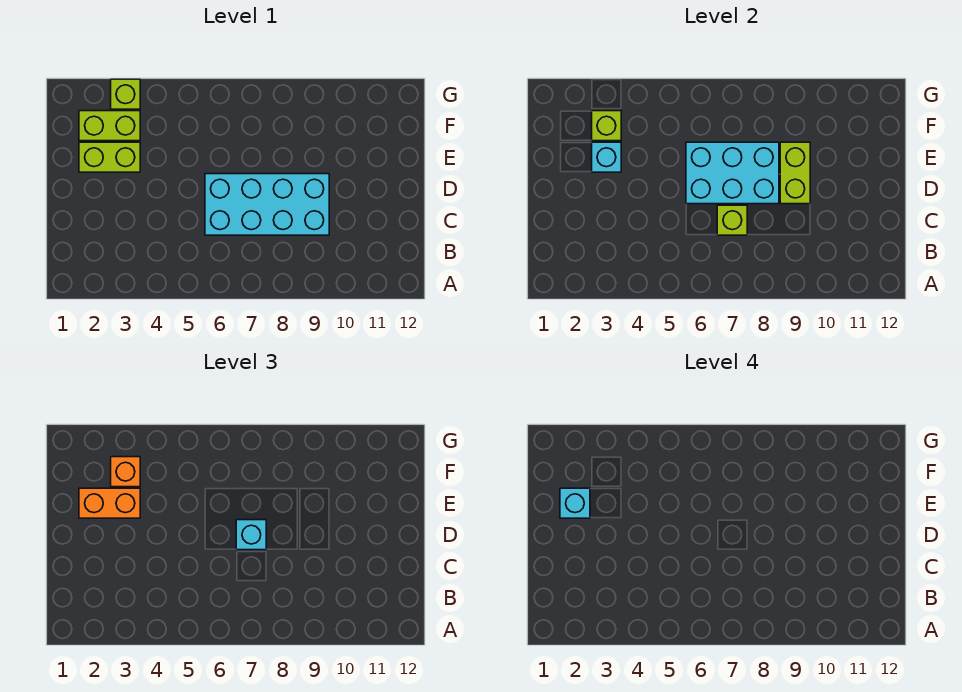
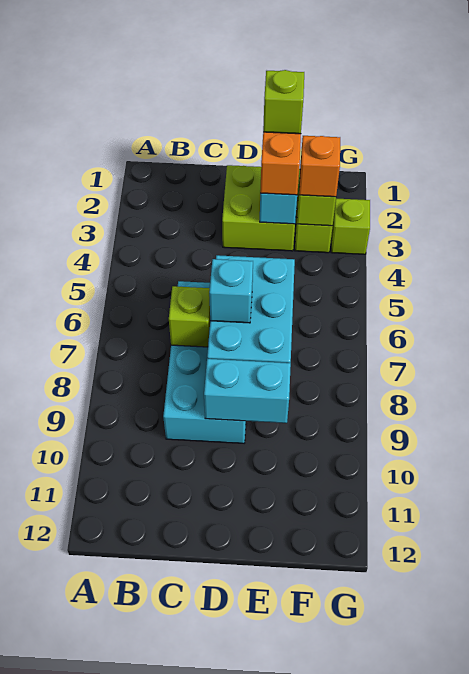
lime brick D9:E9 level 2 -> cyan brick D9:E9 level 2
lime brick E2:E3 level 1 -> lime brick D2:E3 level 1
cyan brick E2 level 4 -> lime brick E2 level 4

